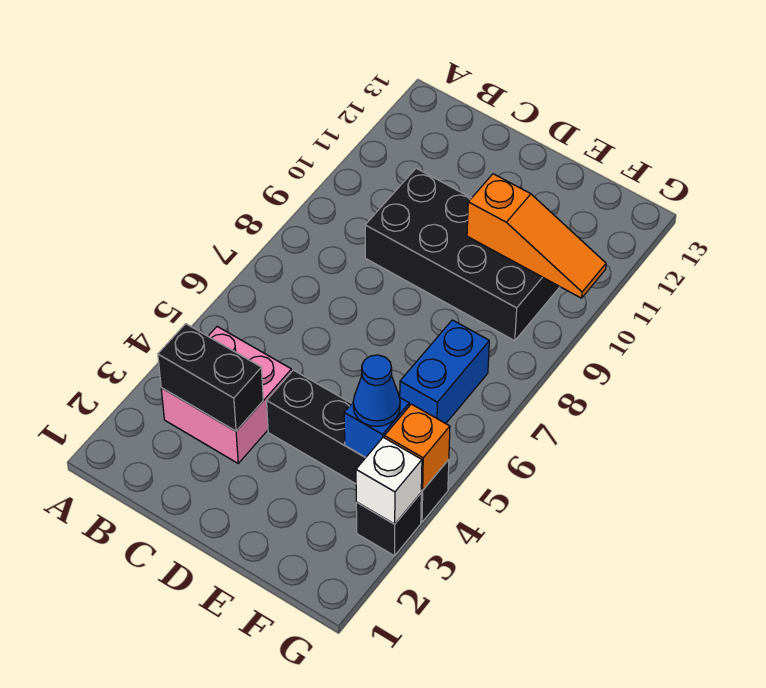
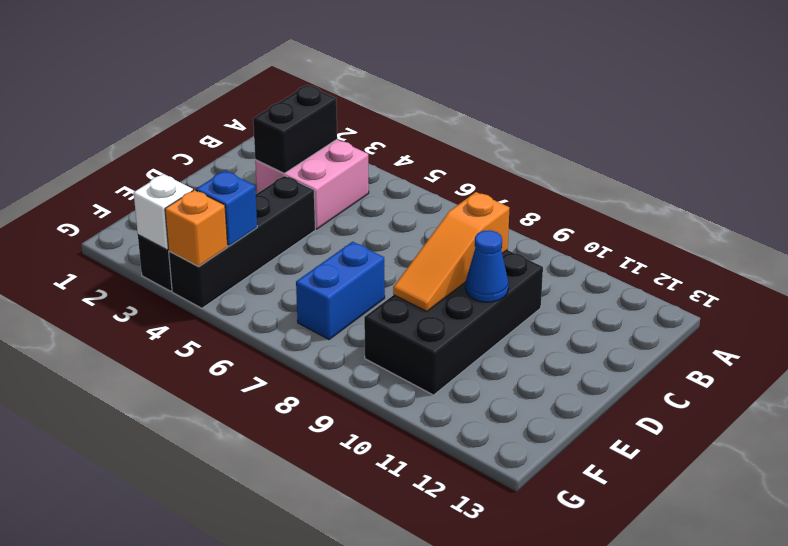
orange slope E10:G10 level 2 top E -> orange slope C9:E9 level 2 top C
blue cone F4 level 3 -> blue cone D10 level 2
blue brick F6:F7 level 1 -> blue brick E7:F7 level 1

